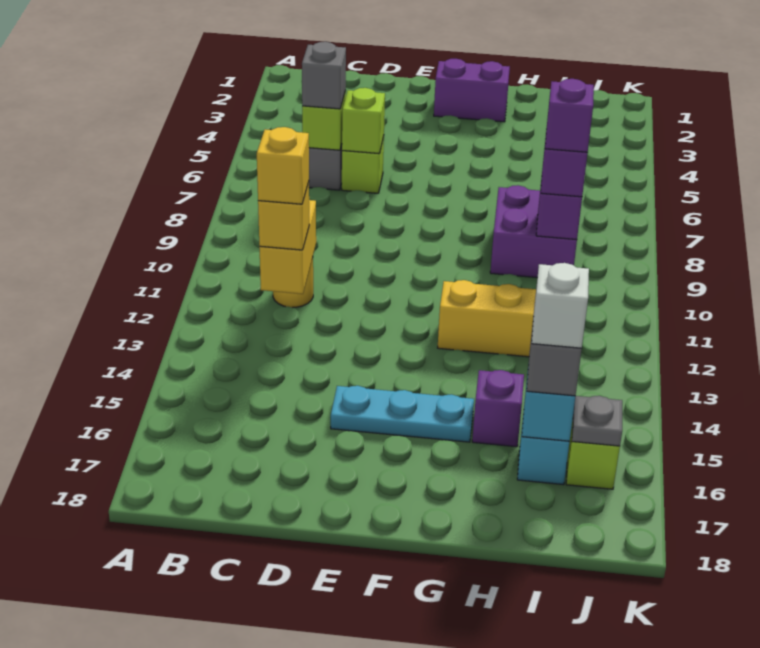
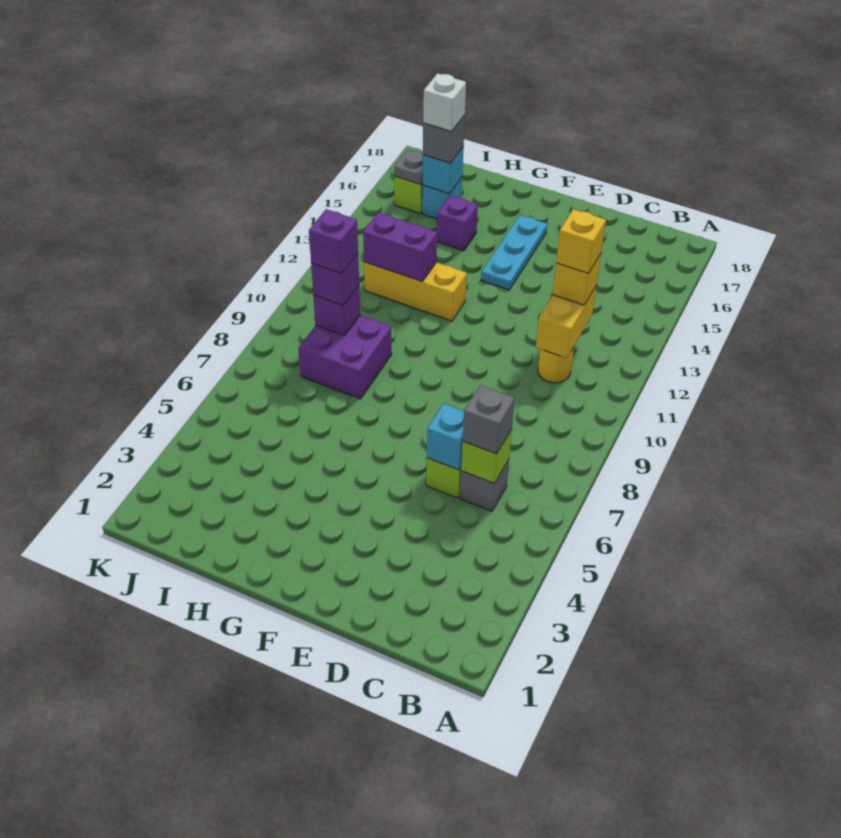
lime brick D6 level 2 -> cyan brick D6 level 2
cyan plate E15:G15 level 1 -> cyan plate F14:F16 level 1
purple brick F2:G2 level 1 -> purple brick H12:I12 level 2

